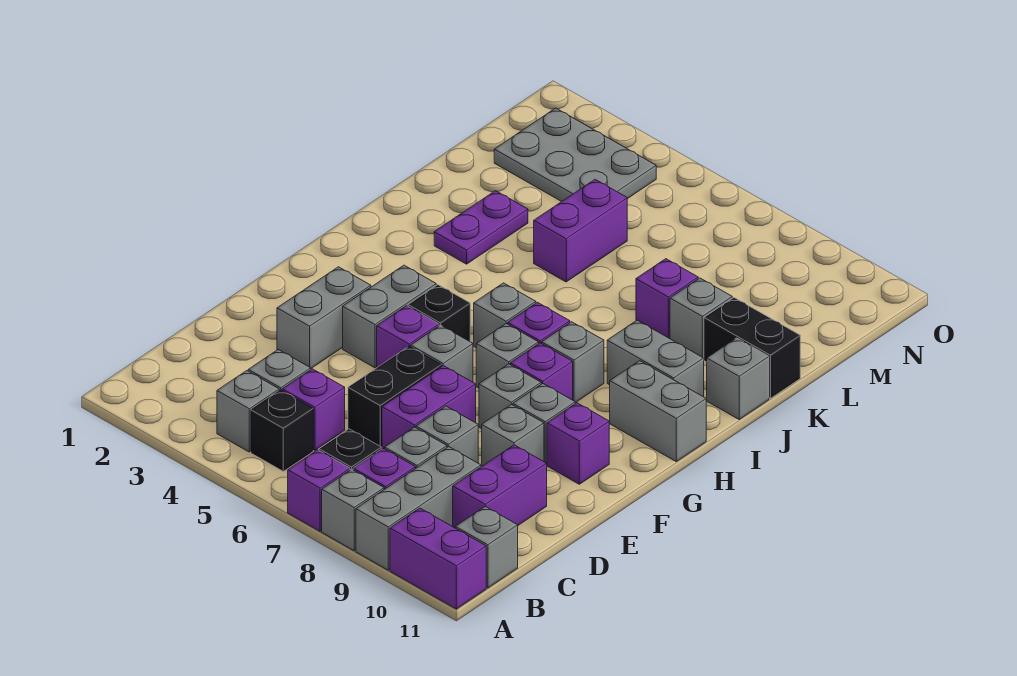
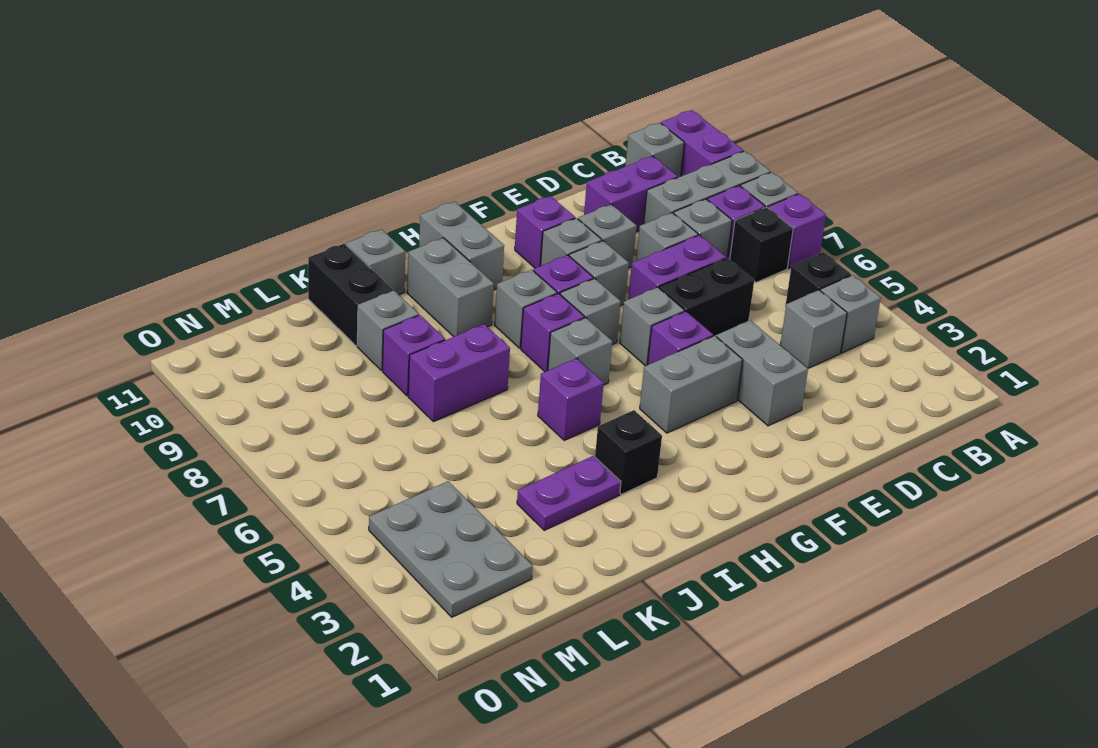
purple brick C5 level 1 -> purple brick I5 level 1
grey brick E3:F3 level 1 -> grey brick E3:E4 level 1
black brick G5 level 1 -> black brick I3 level 1
purple brick K5:L5 level 1 -> purple brick J7:K7 level 1

